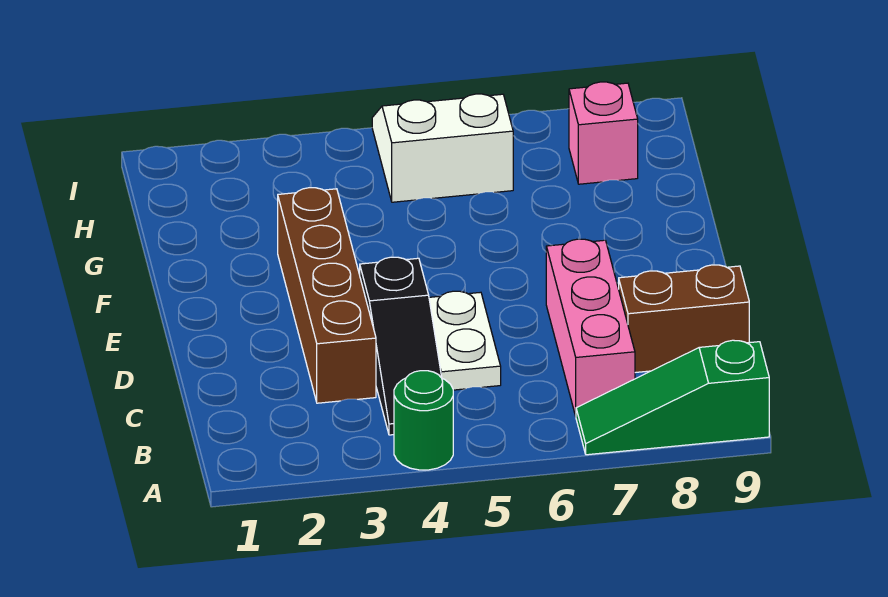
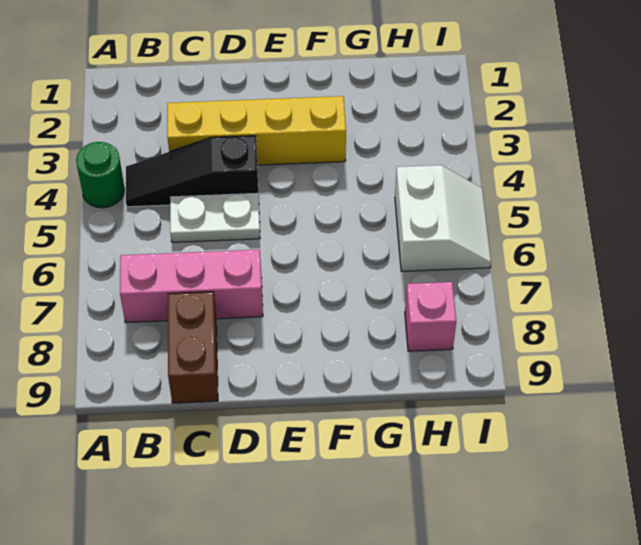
green slope A7:A9 level 1 top 9 -> none
brown brick C3:F3 level 1 -> yellow brick C3:F3 level 1

